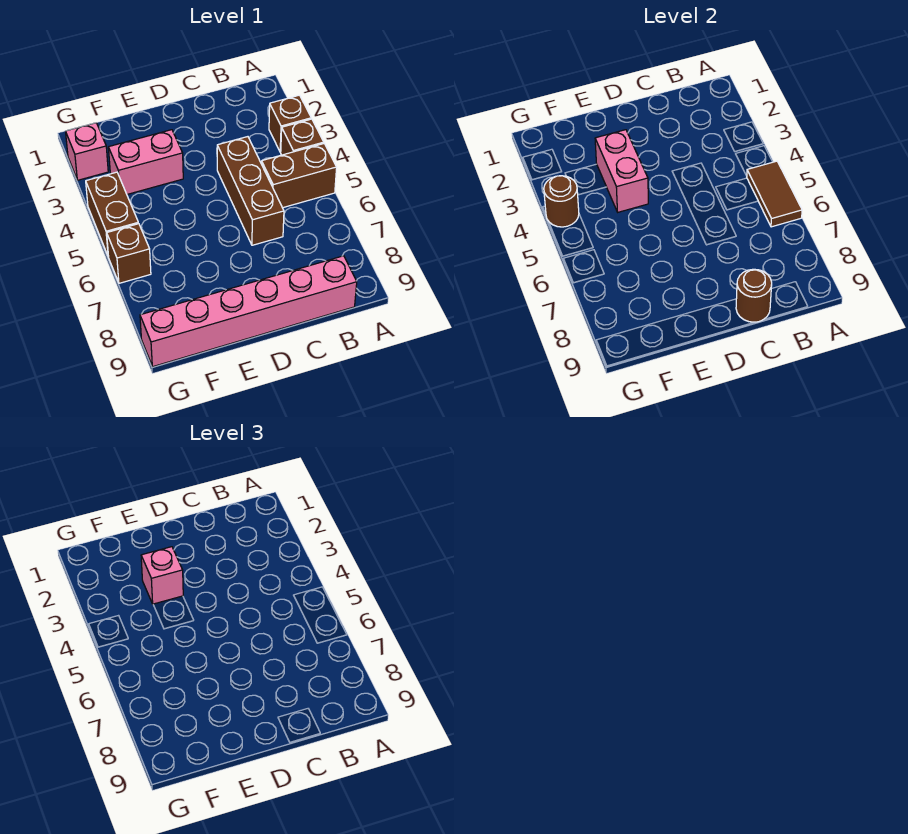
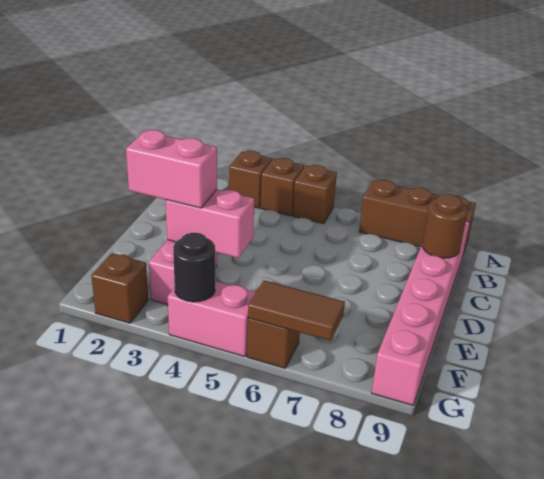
brown brick A5:B5 level 1 -> brown brick A5 level 1
brown tile A5:A6 level 2 -> brown tile G6:G7 level 2
brown brick C4:C6 level 1 -> brown brick A7:A9 level 1
pink brick E3 level 3 -> pink brick E2:E3 level 3
pink brick G2 level 1 -> brown brick G2 level 1
brown brick G4:G5 level 1 -> pink brick G4:G5 level 1
brown round brick G4 level 2 -> black round brick G4 level 2

